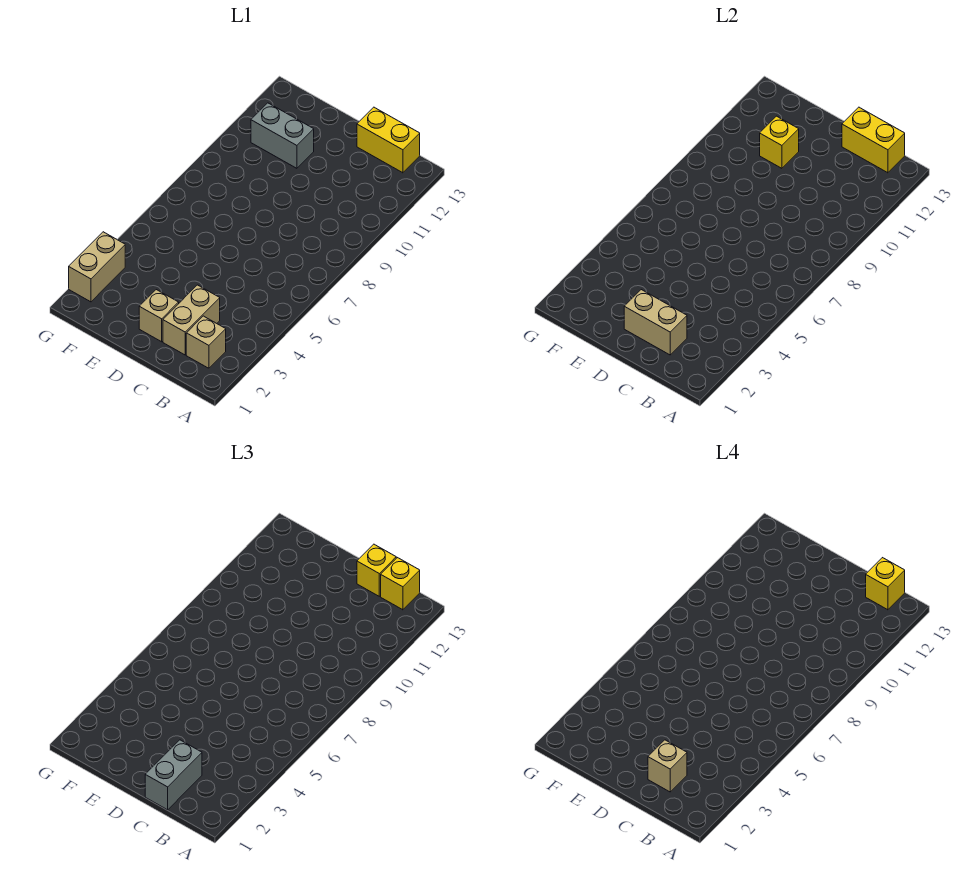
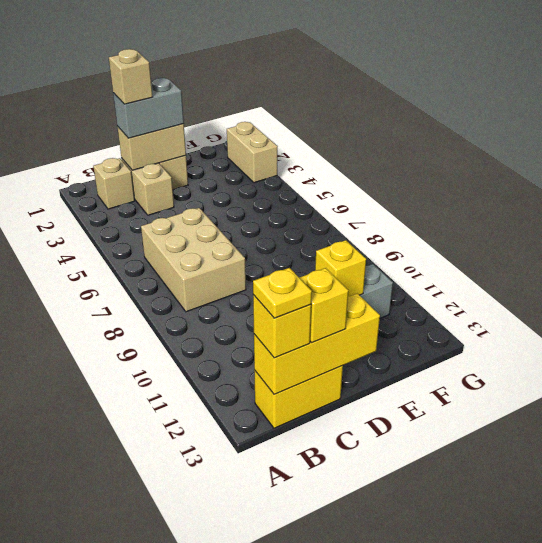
none -> tan brick B6:C8 level 1
yellow brick B13:C13 level 2 -> yellow brick B13:D13 level 2
yellow brick B13 level 4 -> yellow plate B13 level 4
grey brick C1:C2 level 3 -> grey brick C2:D2 level 3

